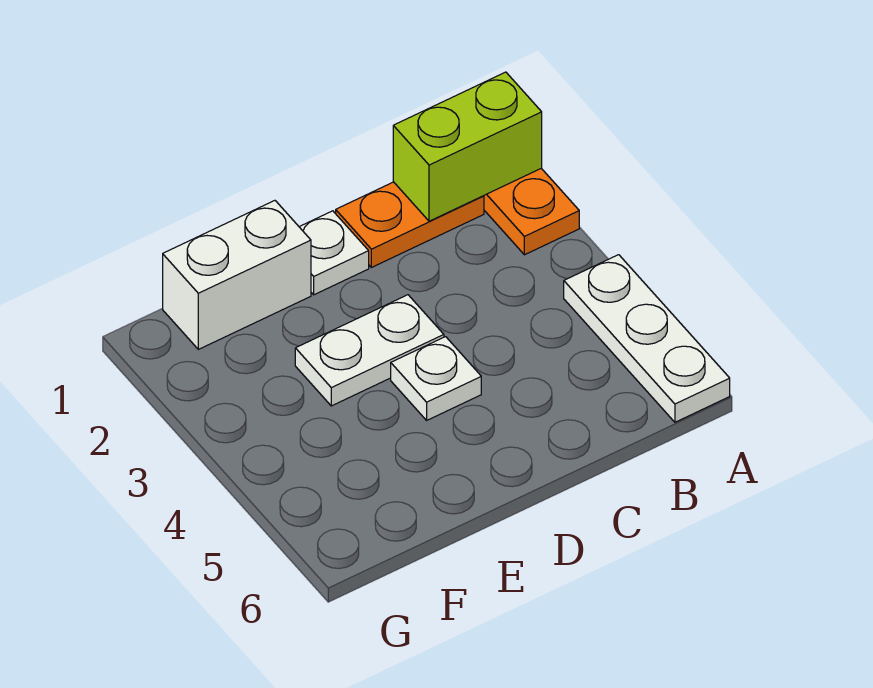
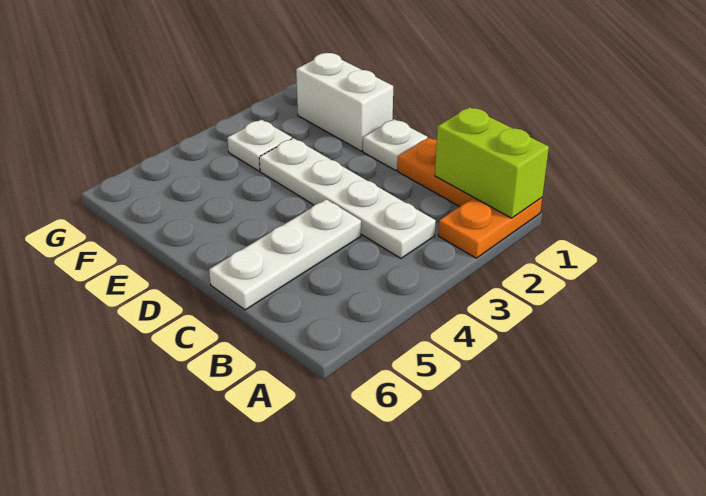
white plate A4:A6 level 1 -> white plate C4:C6 level 1
white plate D3:E3 level 1 -> white plate B3:E3 level 1
white plate D4 level 1 -> white plate F3 level 1

